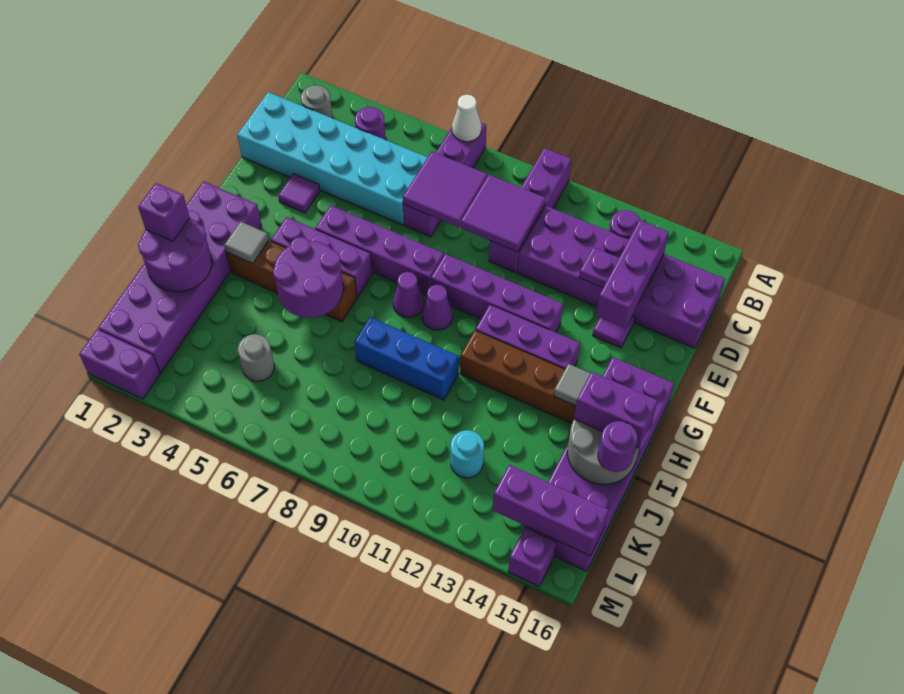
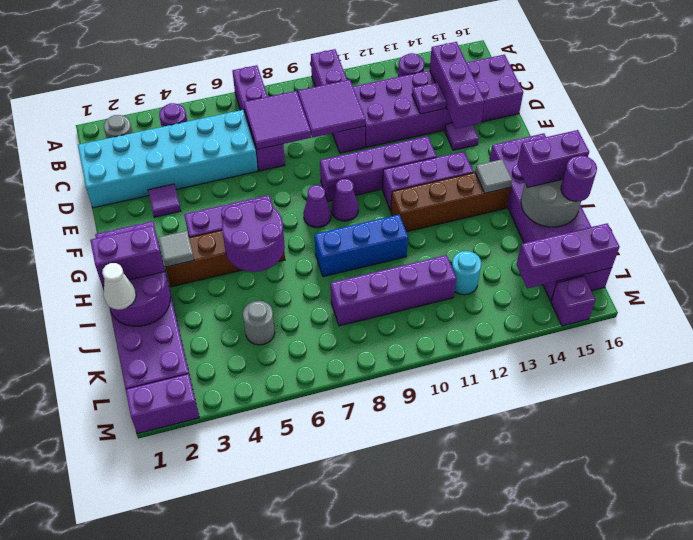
white cone A7 level 2 -> white cone J1 level 3
purple brick F5:F8 level 1 -> purple brick K8:K11 level 1
purple brick I1 level 3 -> purple brick I1:I2 level 3

